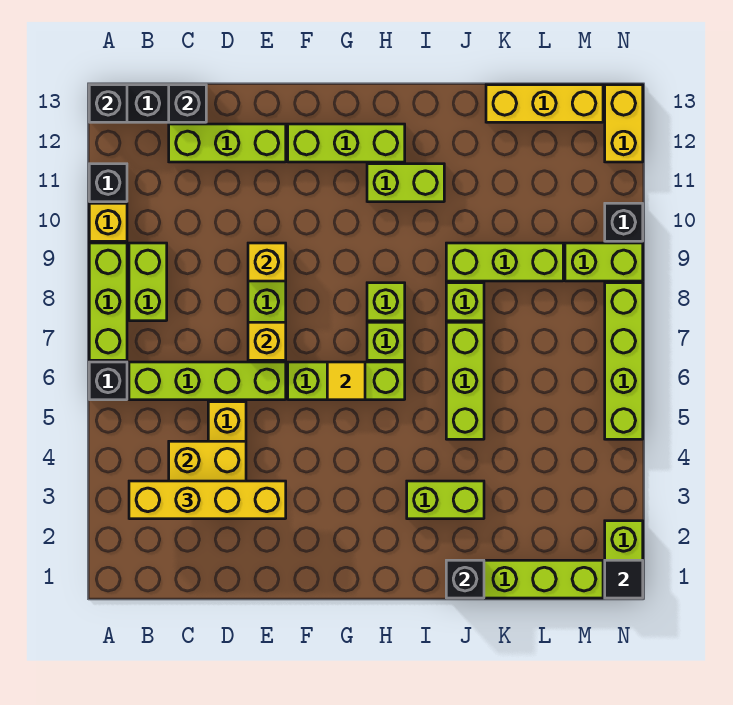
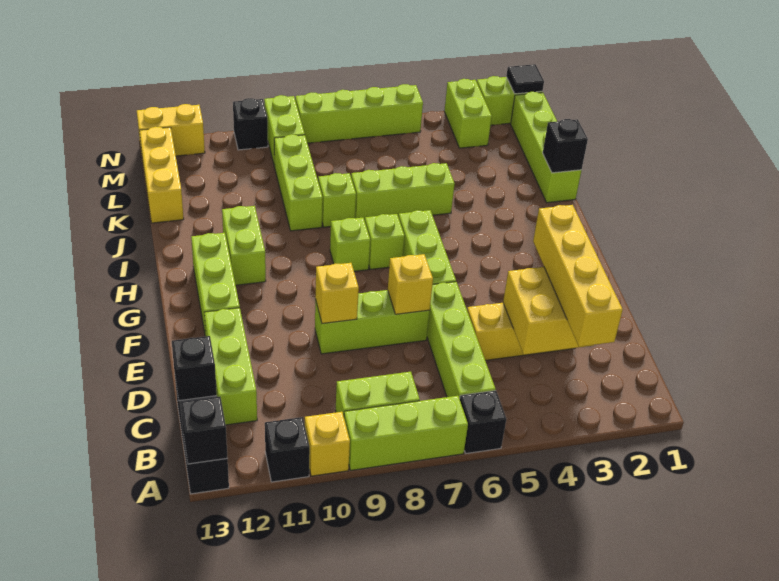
yellow tile G6 level 2 -> none
lime brick I3:J3 level 1 -> lime brick M3:N3 level 1

